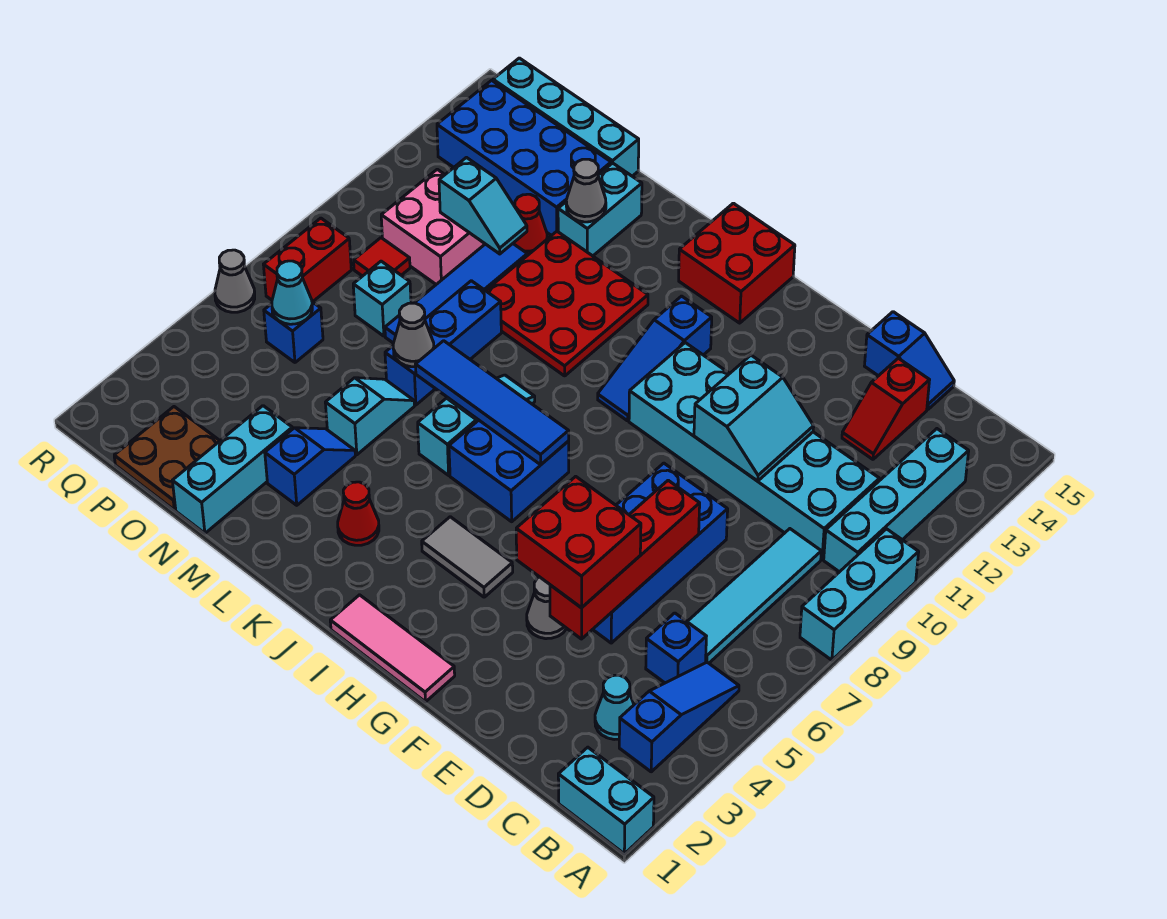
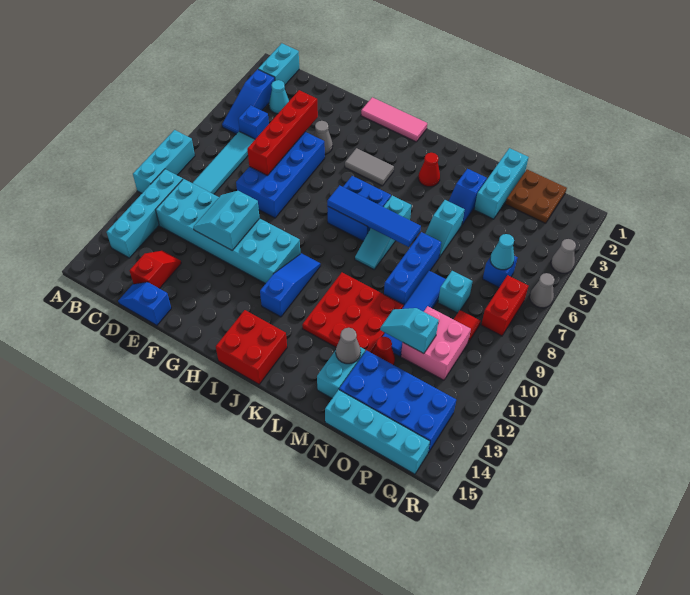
cyan brick A1:B1 level 1 -> cyan brick B1:B2 level 1
red brick E4:F5 level 3 -> none
grey cone M7 level 2 -> grey cone R4 level 1

